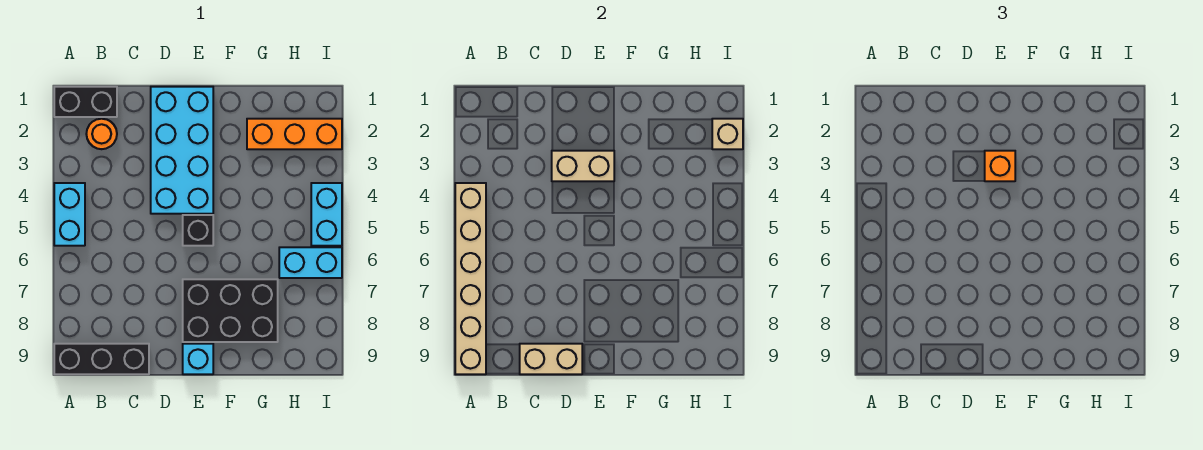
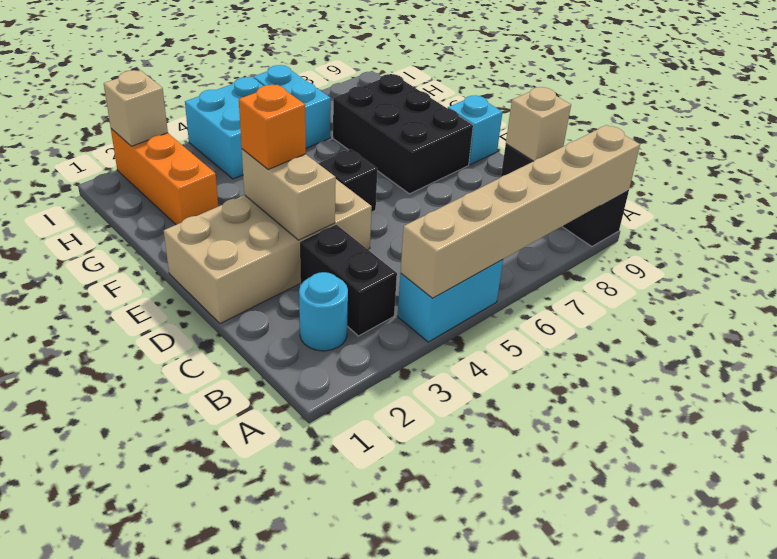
black brick A1:B1 level 1 -> black brick B3:C3 level 1
orange round brick B2 level 1 -> cyan round brick B2 level 1
tan brick C9:D9 level 2 -> tan brick C9 level 2
cyan brick D1:E4 level 1 -> tan brick D1:E4 level 1
cyan brick I4:I5 level 1 -> cyan brick H4:I5 level 1

